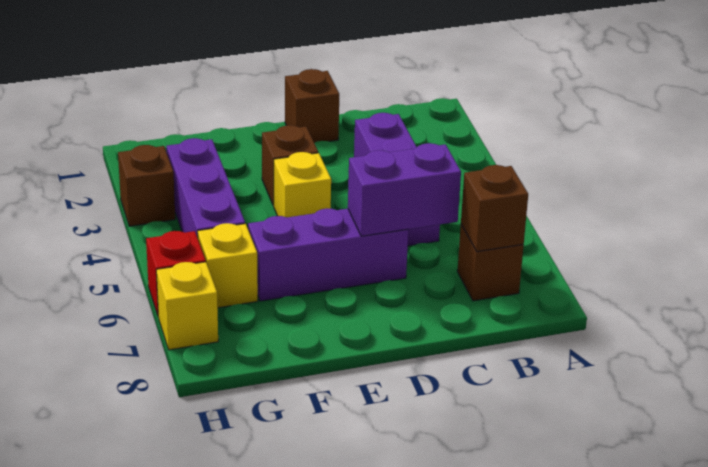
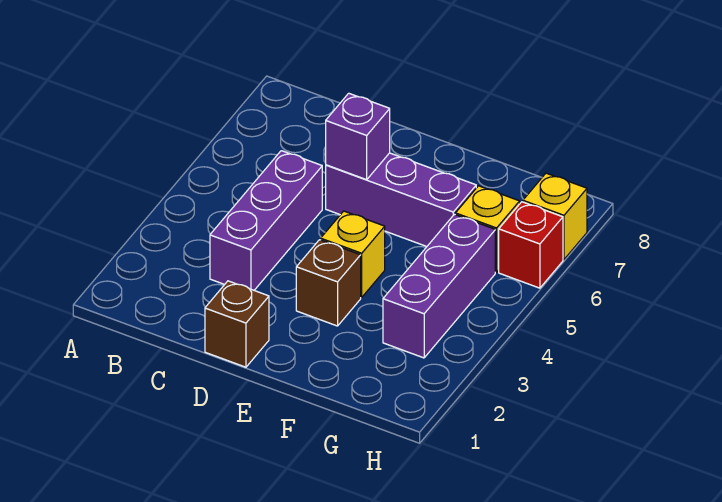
brown brick B7 level 1 -> none
brown brick B7 level 2 -> none
purple brick C6:D6 level 2 -> purple brick D6 level 2
brown brick H3 level 1 -> none

